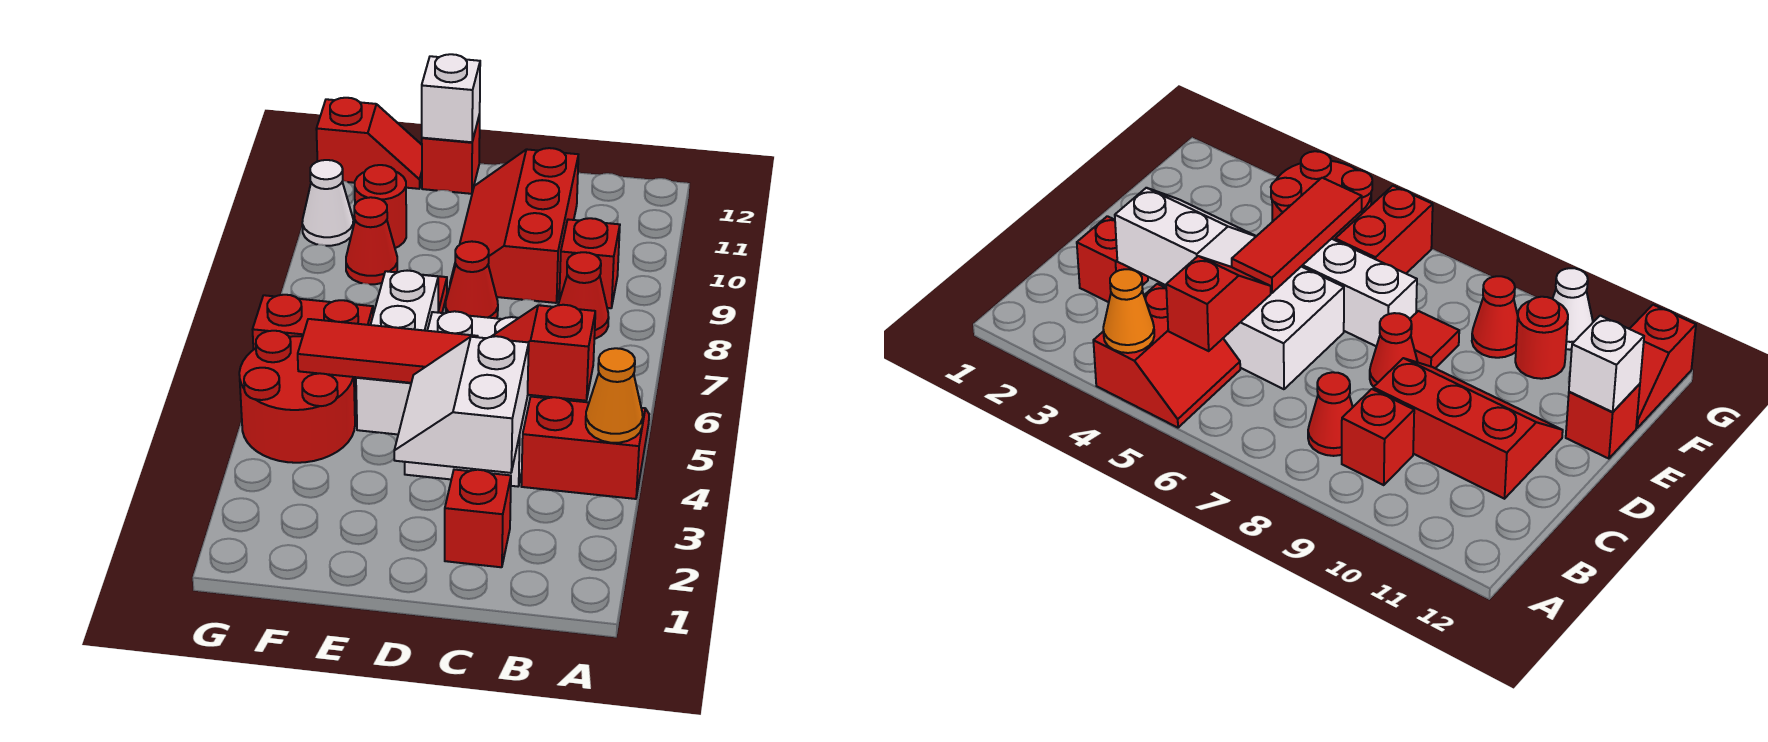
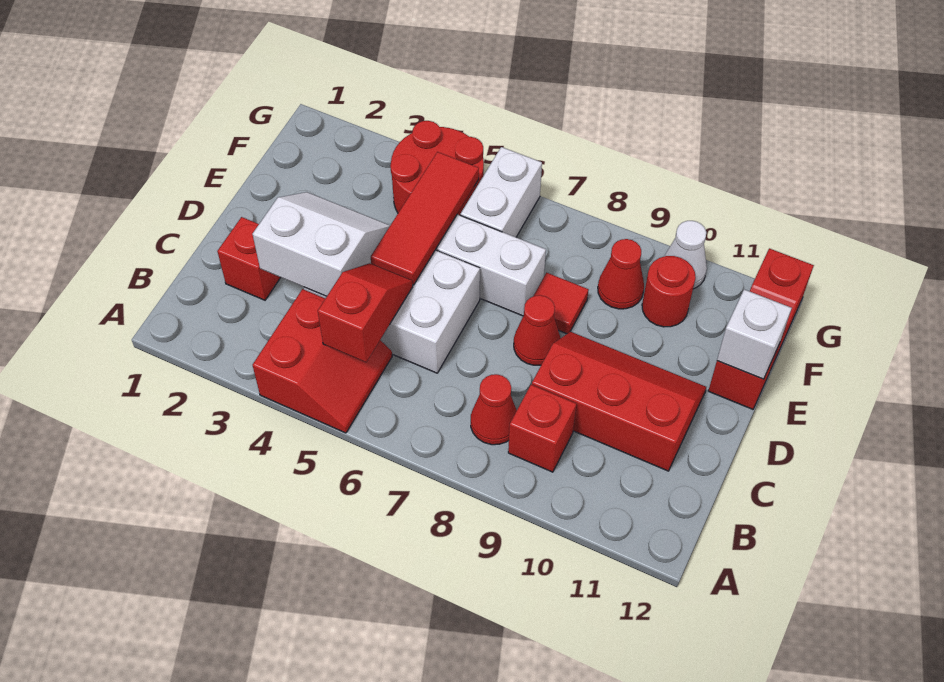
orange cone A4 level 2 -> none
red brick F6:G6 level 1 -> white brick F6:G6 level 1

